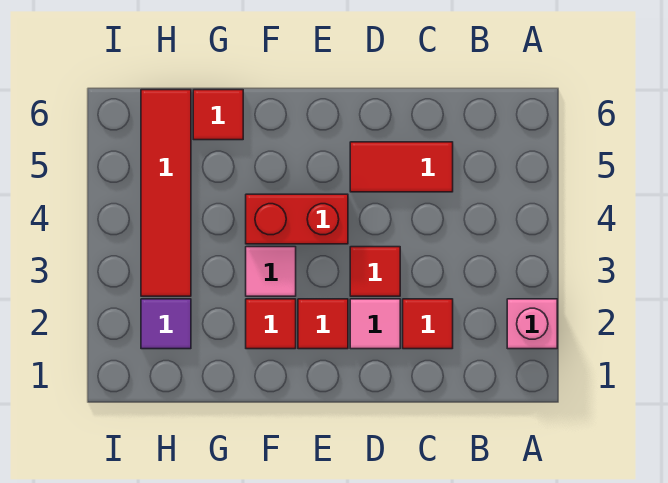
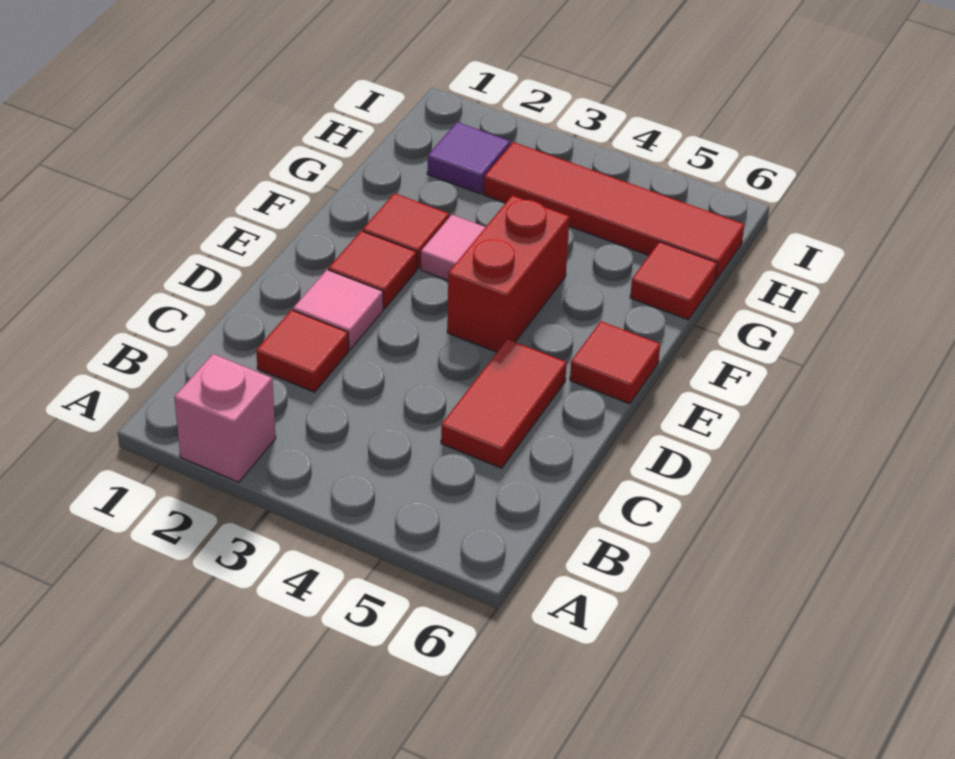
red tile D3 level 1 -> red tile E6 level 1

